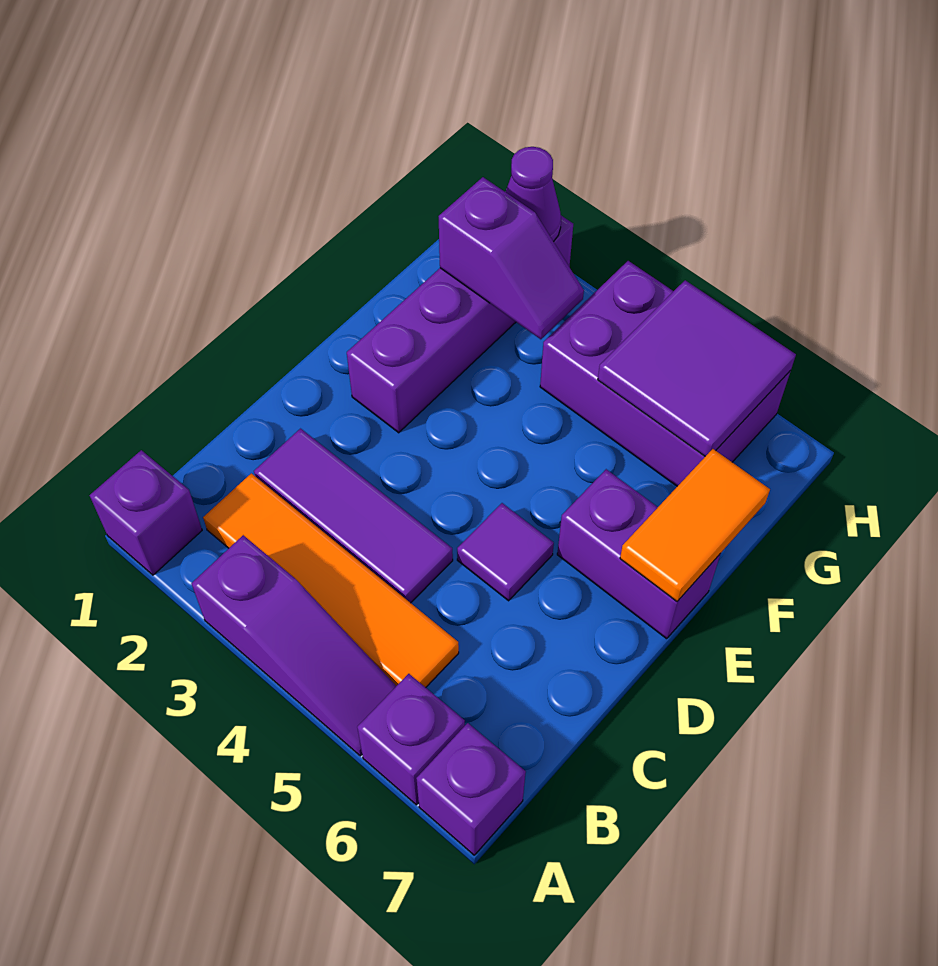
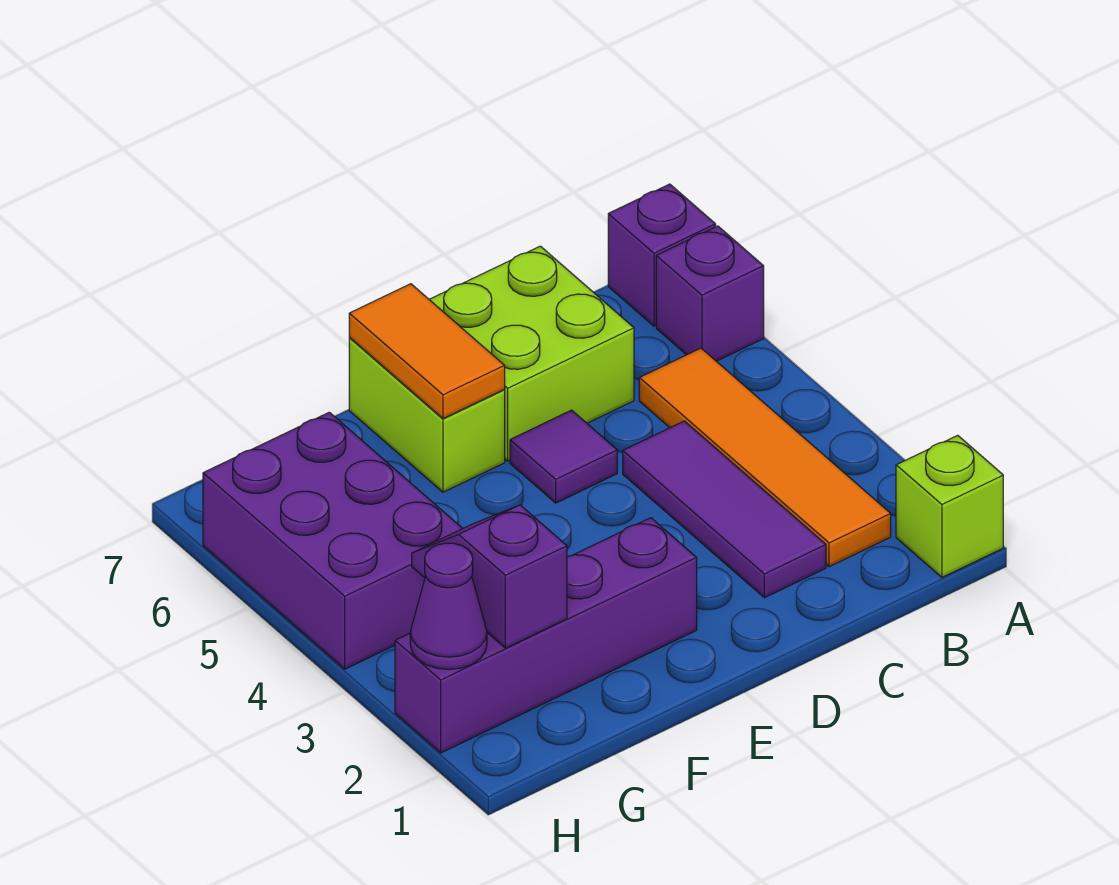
purple brick A1 level 1 -> lime brick A1 level 1
purple slope A3:A5 level 1 top 3 -> none
none -> lime brick C6:D7 level 1
purple brick E6:E7 level 1 -> lime brick E6:E7 level 1
orange tile E7:F7 level 2 -> orange tile E6:E7 level 2
purple tile G5:H6 level 2 -> none

